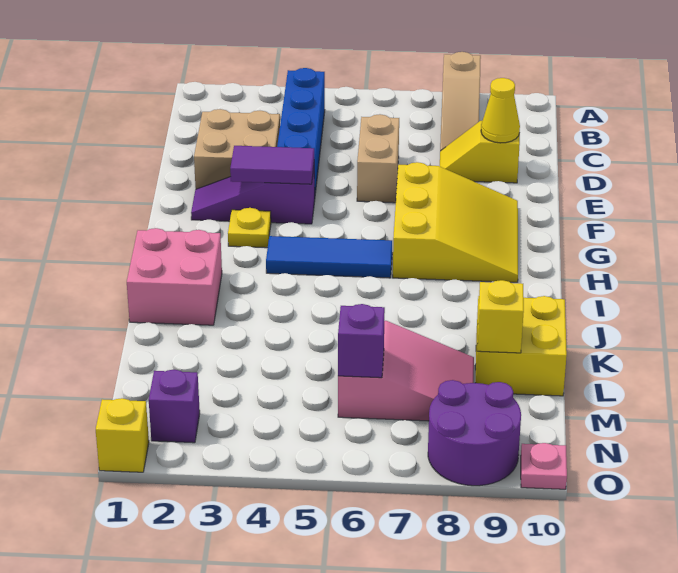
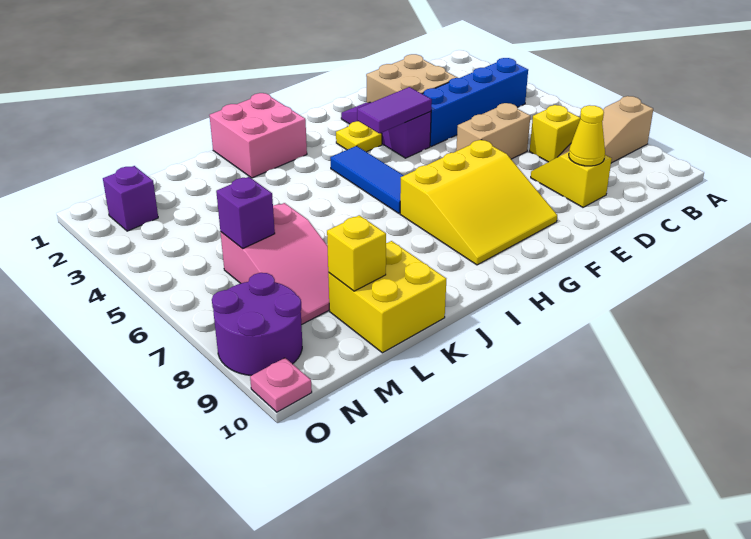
purple tile F3:F4 level 2 -> purple tile F4:G4 level 2
yellow brick O1 level 1 -> yellow brick C7 level 1

